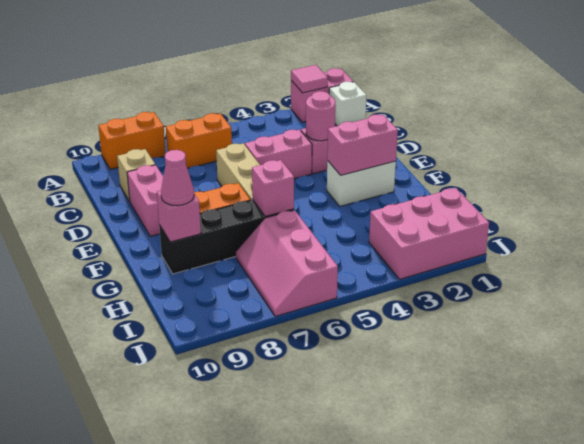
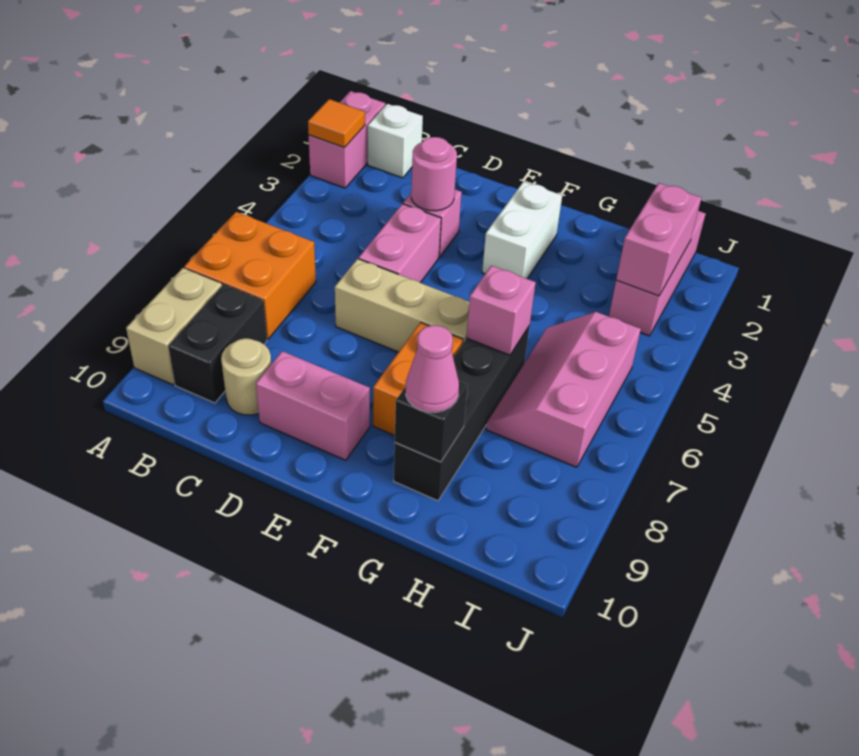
pink tile A2 level 2 -> orange tile A2 level 2
orange brick A8:A9 level 1 -> tan brick A8:A9 level 1
orange brick B6:B7 level 1 -> orange brick A6:B7 level 1
none -> black brick B8:B9 level 1
tan brick C9 level 1 -> tan round brick C9 level 1
pink brick F2:F3 level 2 -> pink brick I2:I3 level 2
pink brick G9 level 2 -> black brick G9 level 2
pink slope H6:J7 level 1 top 6 -> pink slope H5:I7 level 1 top I
pink brick I1:J3 level 1 -> pink brick I1:I3 level 1

